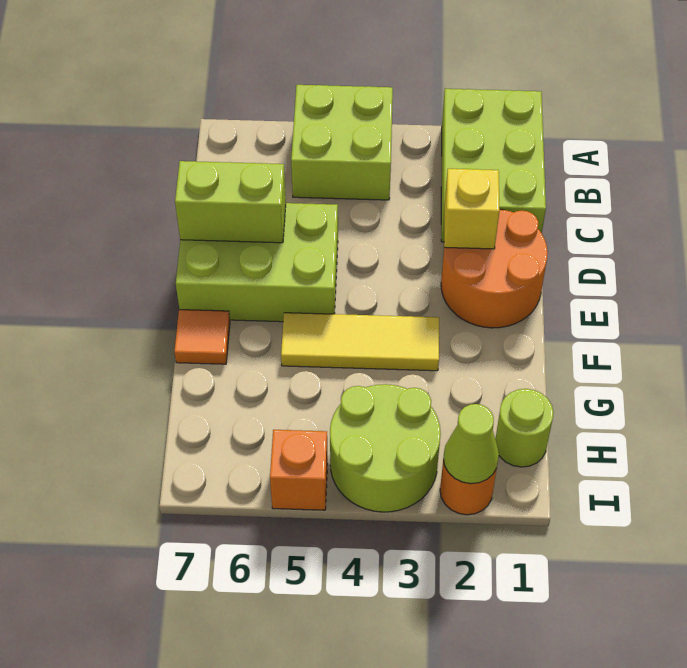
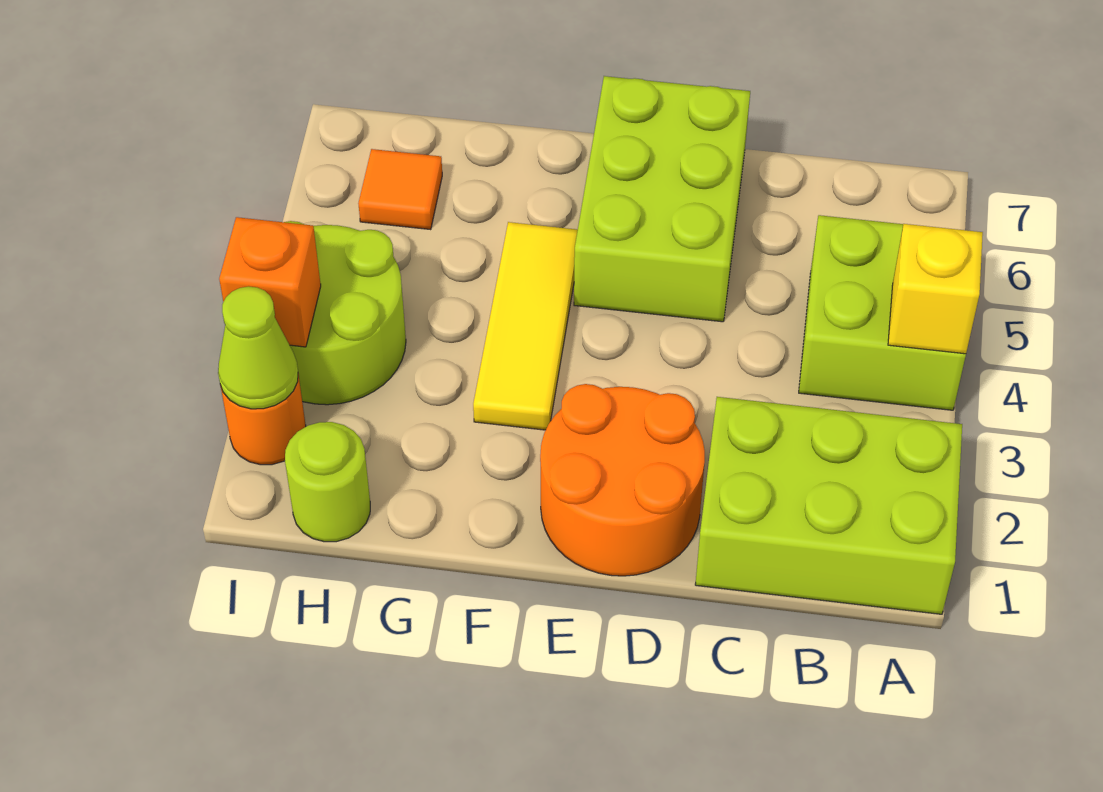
yellow brick D2 level 2 -> yellow brick A4 level 2
lime brick D6:D7 level 2 -> none
orange tile F7 level 1 -> orange tile H6 level 1
orange brick I5 level 1 -> orange brick I3 level 2

